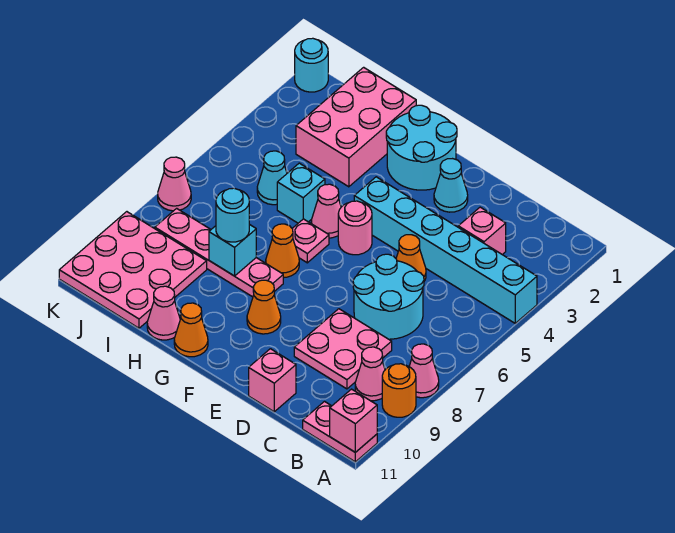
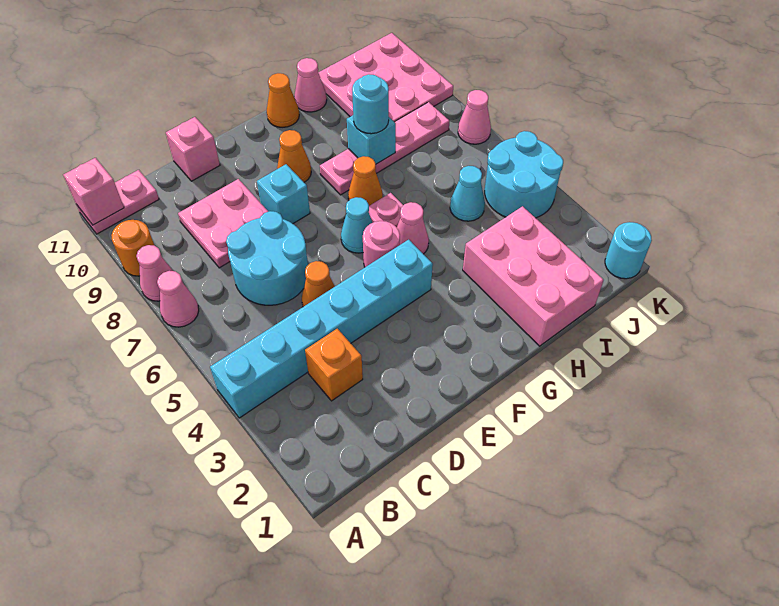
pink cone B9 level 1 -> pink cone A7 level 1
pink brick C3 level 1 -> orange brick C3 level 1
cyan cone E2 level 1 -> cyan cone F6 level 1
cyan round brick F1:G2 level 1 -> cyan round brick J4:K5 level 1
cyan brick H5 level 1 -> cyan brick E8 level 1

